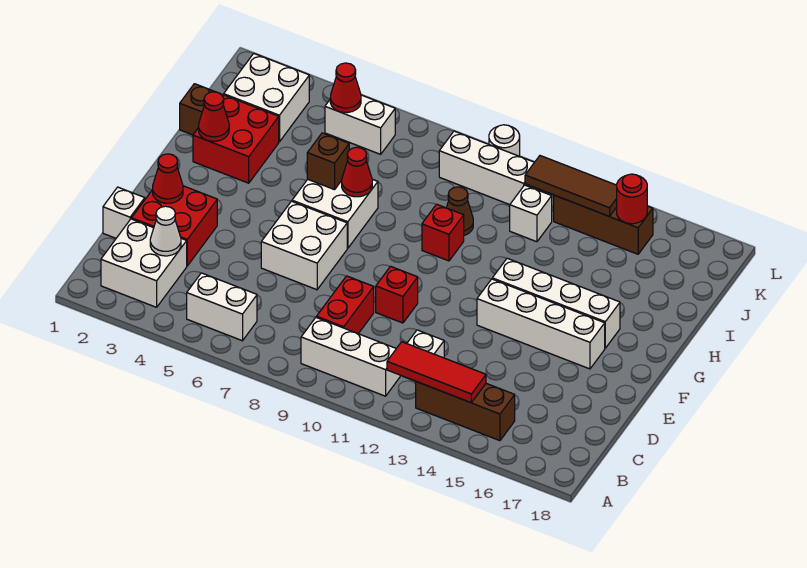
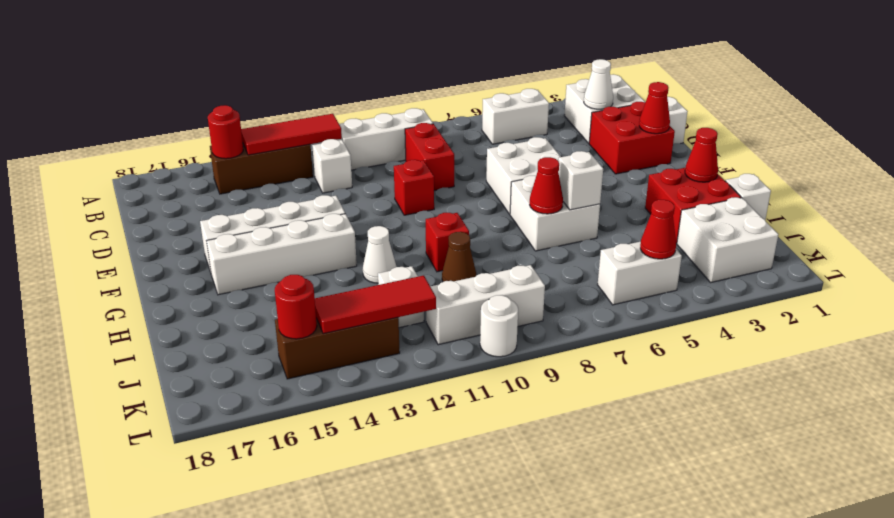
none -> red round brick B15 level 2
brown brick H6 level 2 -> white brick H6 level 2
none -> white cone H12 level 1
brown brick I1 level 1 -> white brick I1 level 1
brown tile K12:K14 level 2 -> red tile K12:K14 level 2

